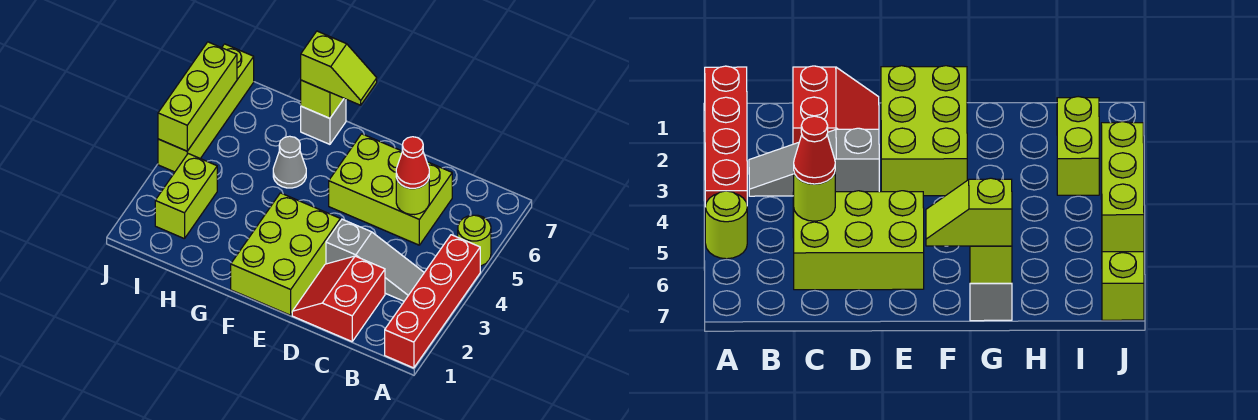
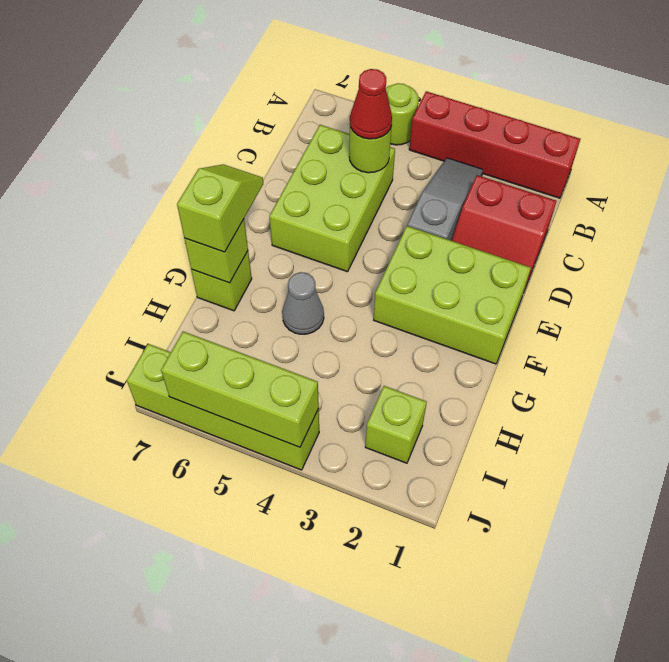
grey brick G7 level 1 -> lime brick G7 level 1
lime brick I2:I3 level 1 -> lime brick I2 level 1

